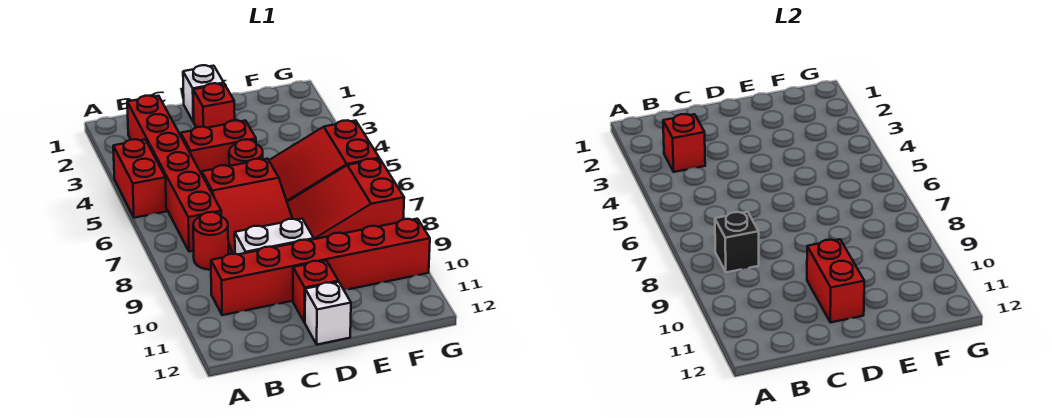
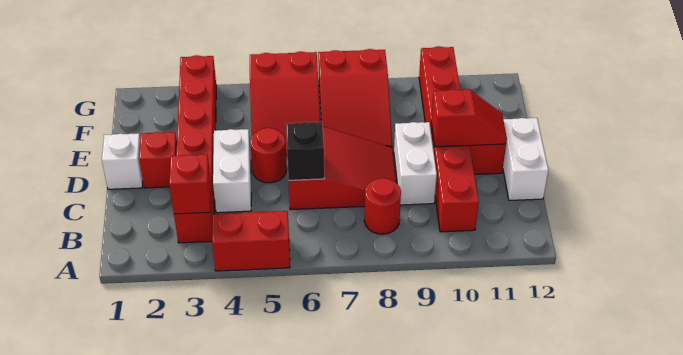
red brick B2:B7 level 1 -> red brick B3:G3 level 1
black brick B8 level 2 -> black brick C6 level 2
red brick C4:D4 level 1 -> white brick C4:D4 level 1
red brick D10:D11 level 2 -> red slope D10:D11 level 2 top 10
white brick D12 level 1 -> white brick C12:D12 level 1

